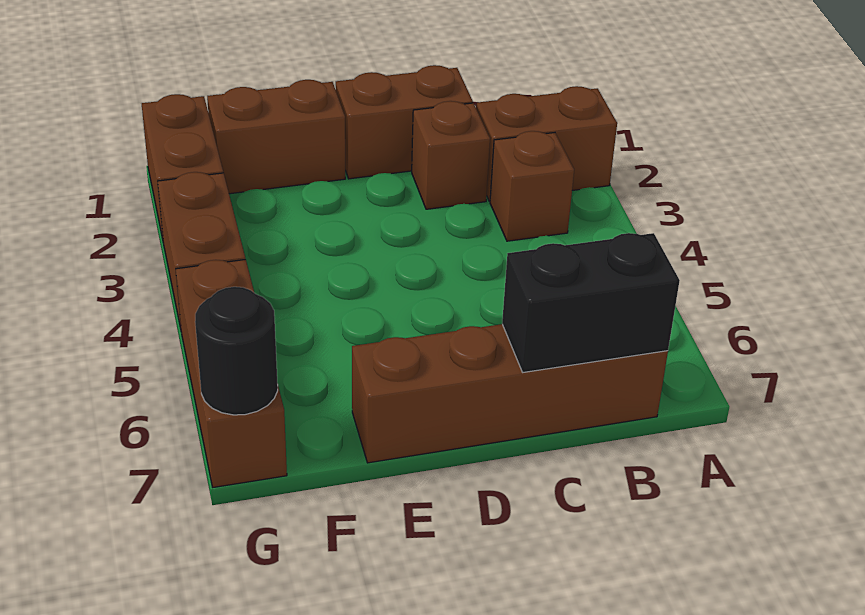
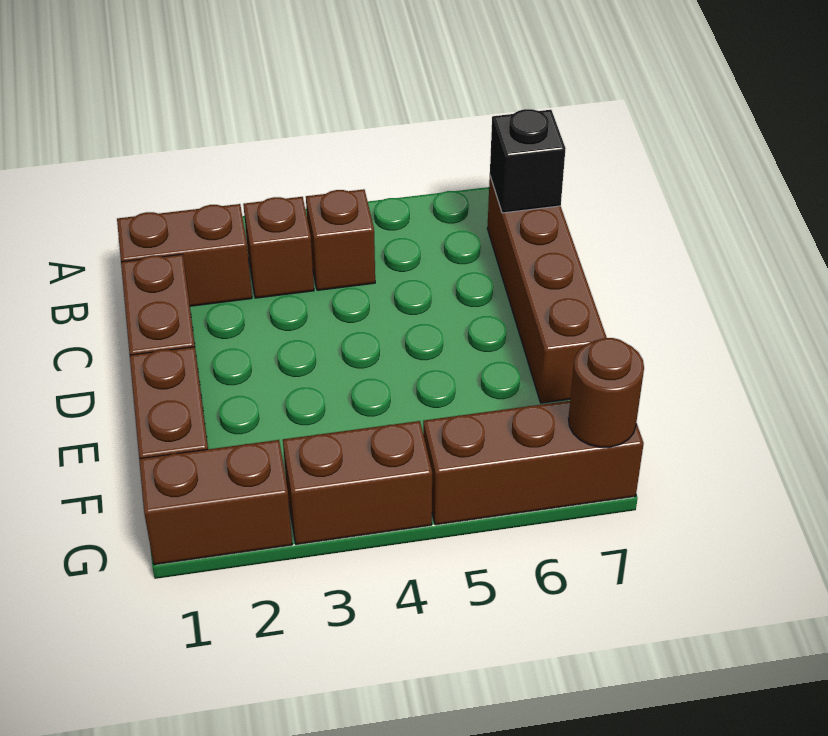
brown brick A2:B2 level 1 -> brown brick B1:B2 level 1
black brick B7:C7 level 2 -> black brick B7 level 2
brown brick C2 level 1 -> brown brick B4 level 1
black round brick G7 level 2 -> brown round brick G7 level 2

